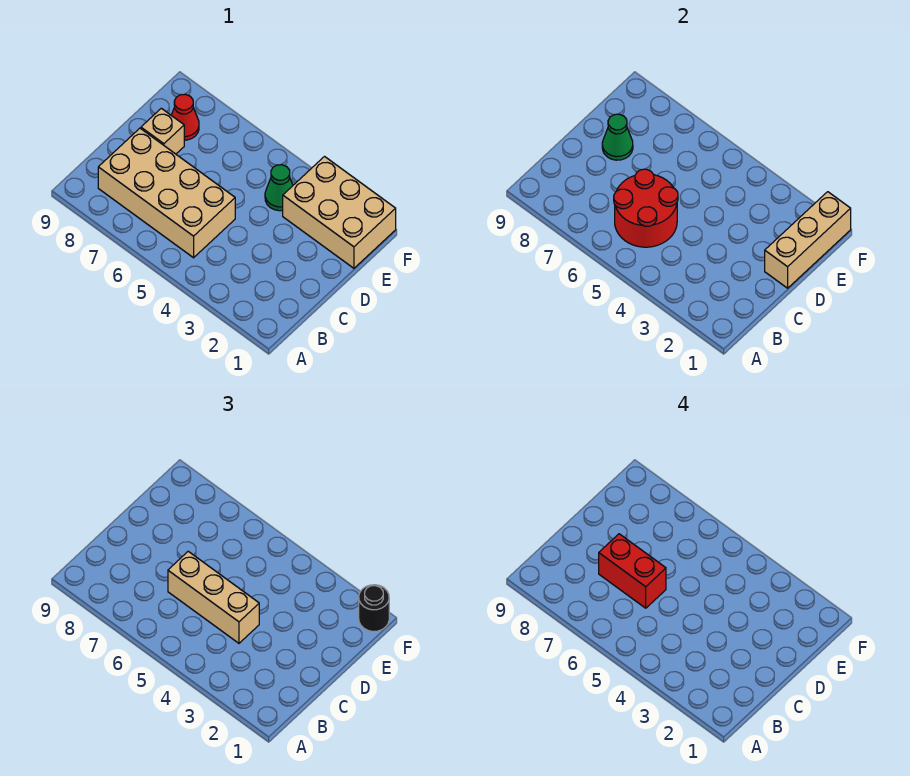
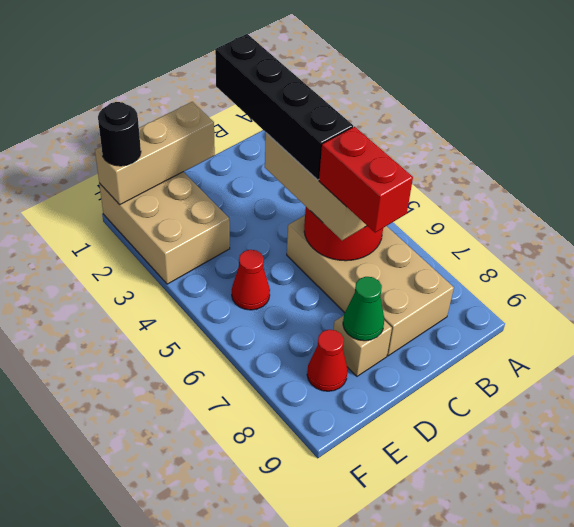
none -> black brick C2:C5 level 4
green cone E4 level 1 -> none
none -> red cone E5 level 1

